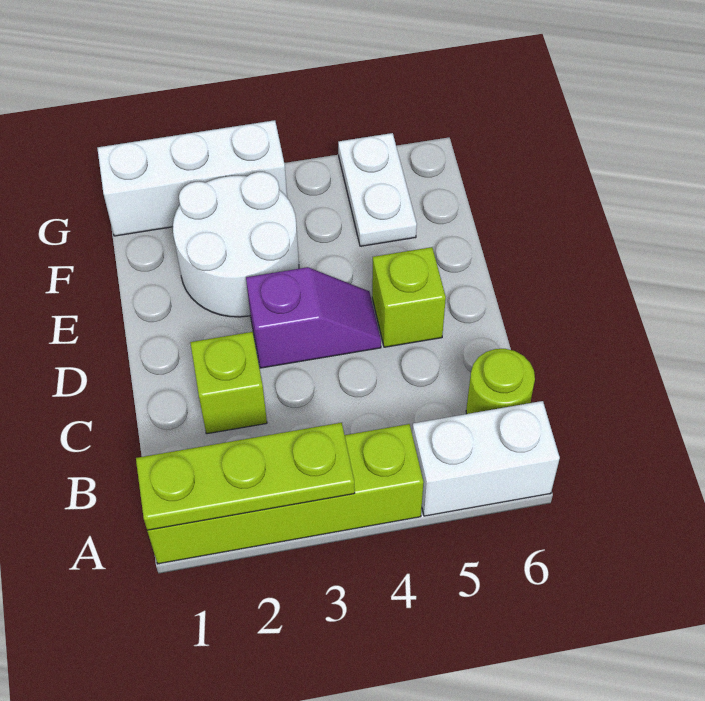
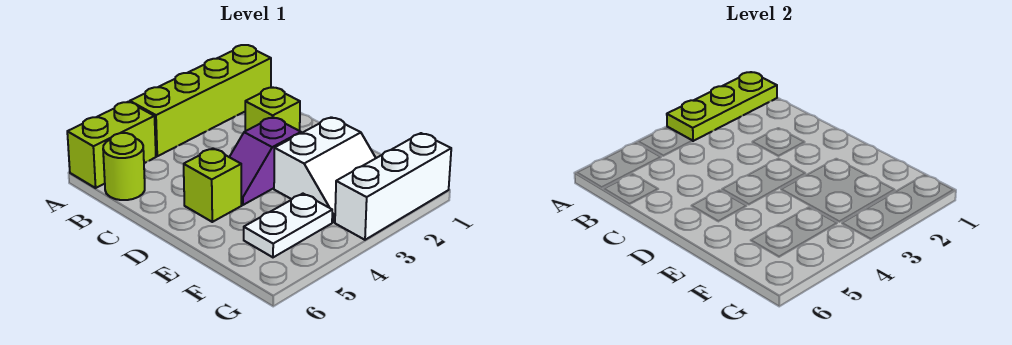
white brick A5:A6 level 1 -> lime brick A5:A6 level 1
white round brick E2:F3 level 1 -> white slope E2:F3 level 1 top E
white plate F5:G5 level 1 -> white plate F4:F5 level 1

